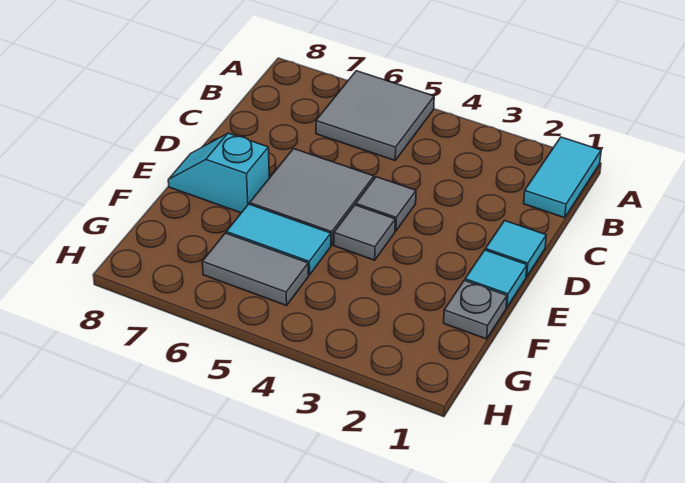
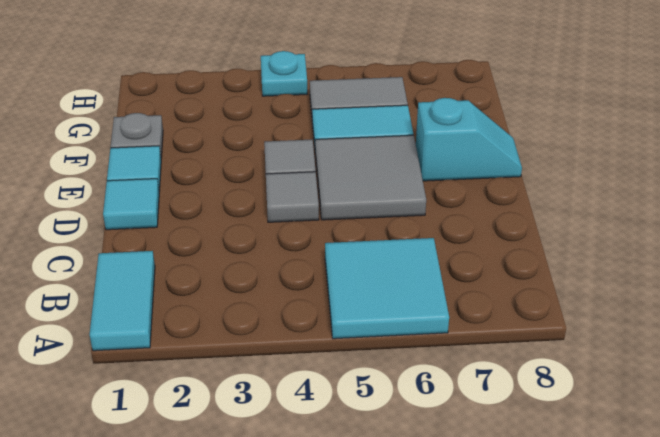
grey tile A5:B6 level 1 -> cyan tile A5:B6 level 1
none -> cyan plate H4 level 1

